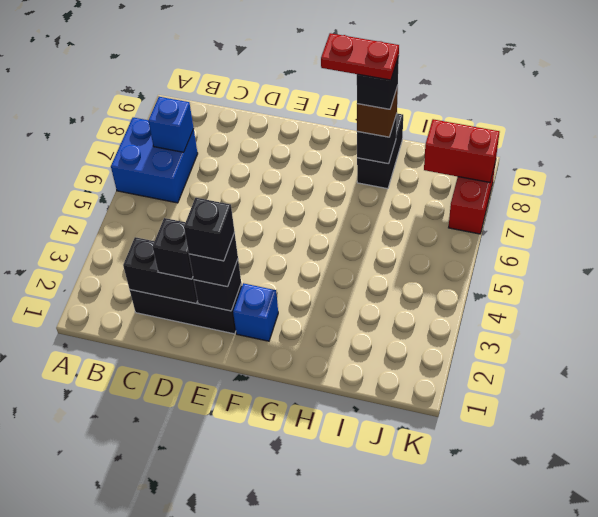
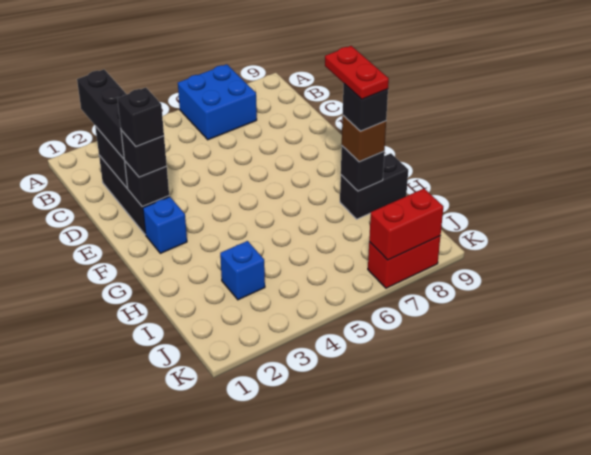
blue brick B7 level 2 -> blue brick I3 level 1
black brick D2 level 3 -> black brick B2:D2 level 3
red brick J8:K8 level 2 -> red brick K7:K8 level 2

